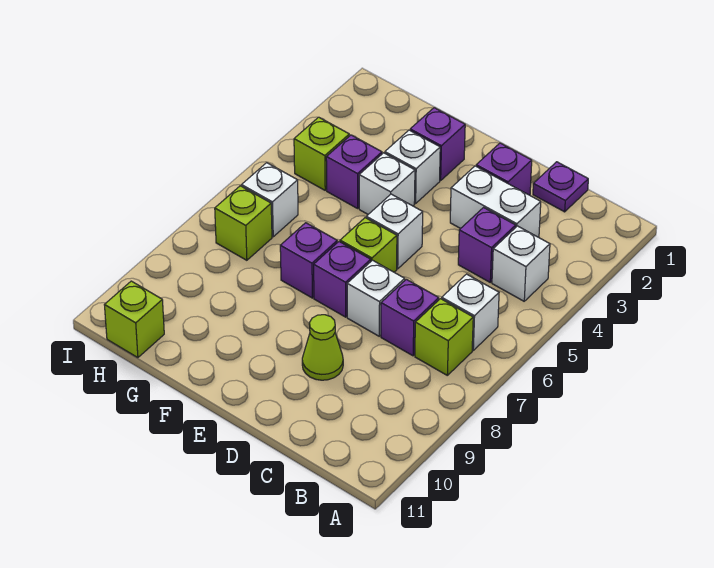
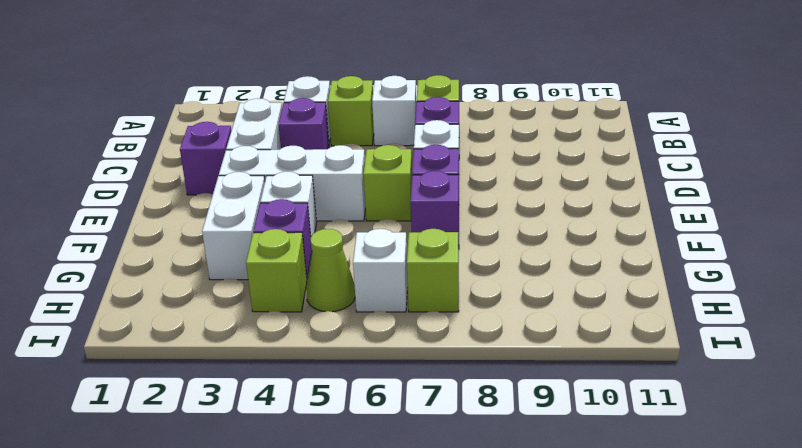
purple plate C1 level 1 -> none
lime cone D9 level 1 -> lime cone H5 level 1
white brick E5 level 1 -> white brick E3:E5 level 1
purple brick F2 level 1 -> none
white brick F3 level 1 -> white brick F3:G3 level 1
lime brick H11 level 1 -> lime brick B5 level 1

